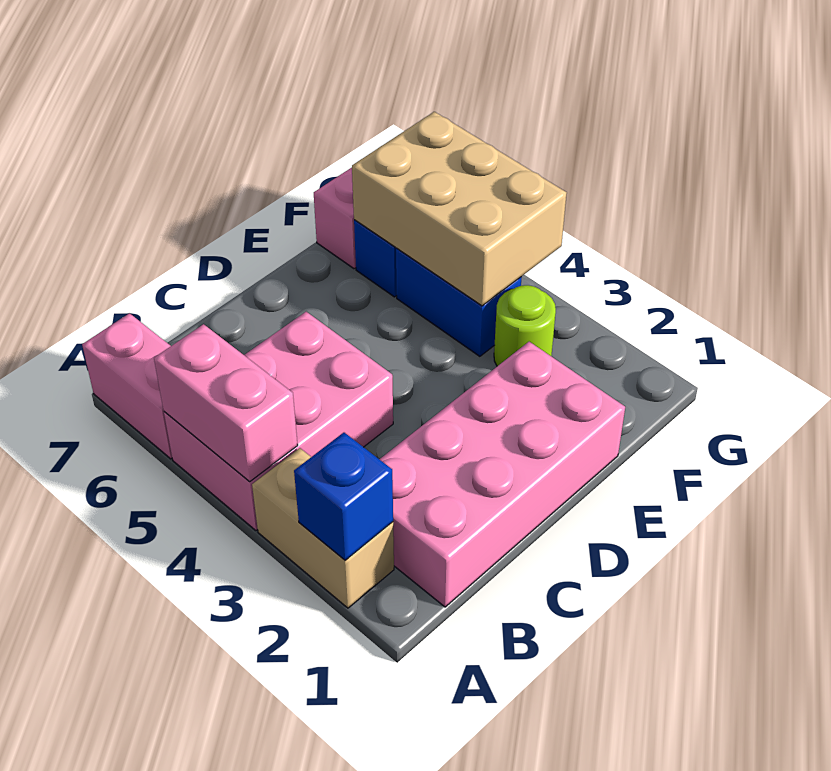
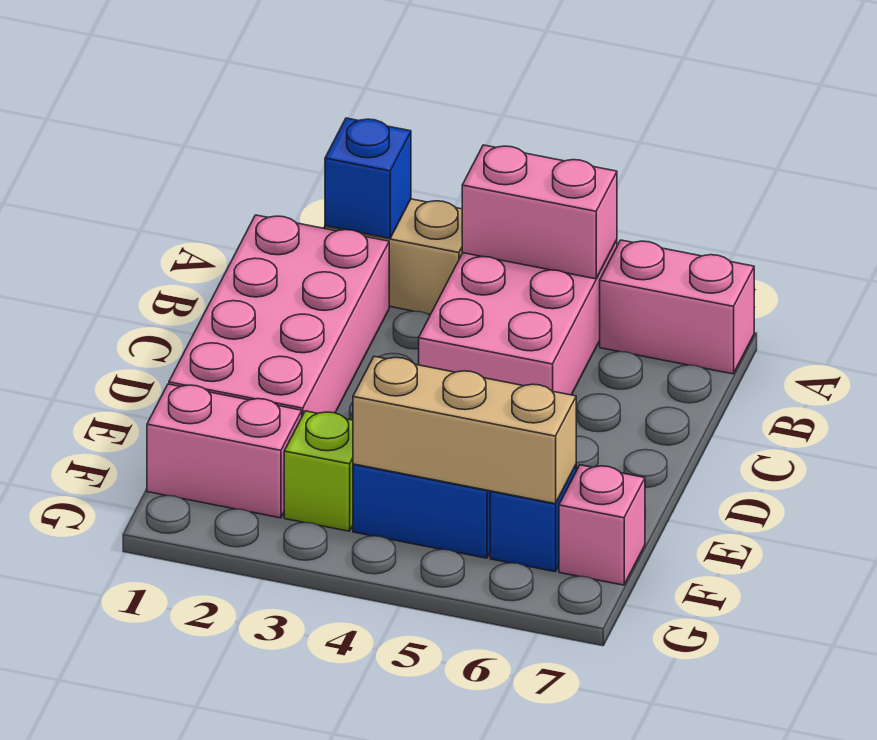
none -> pink brick F1:F2 level 1
lime round brick F3 level 1 -> lime brick F3 level 1
tan brick F4:G6 level 2 -> tan brick F4:F6 level 2

